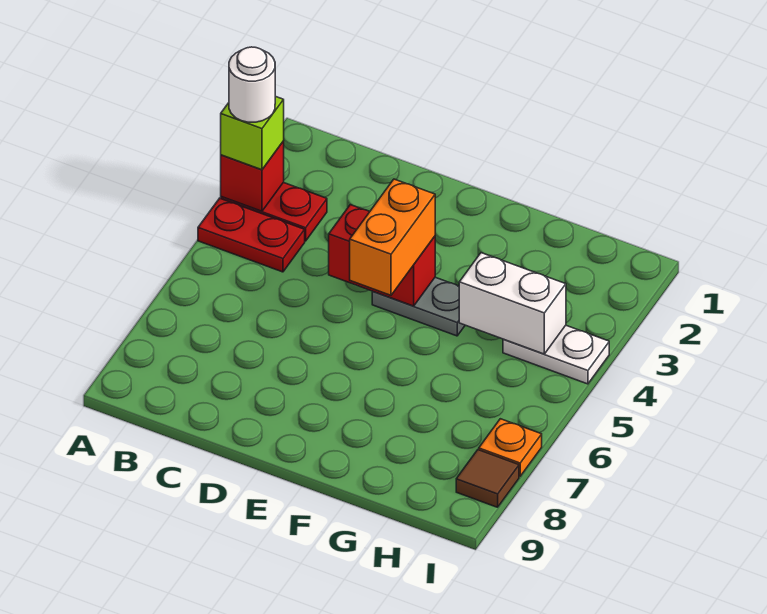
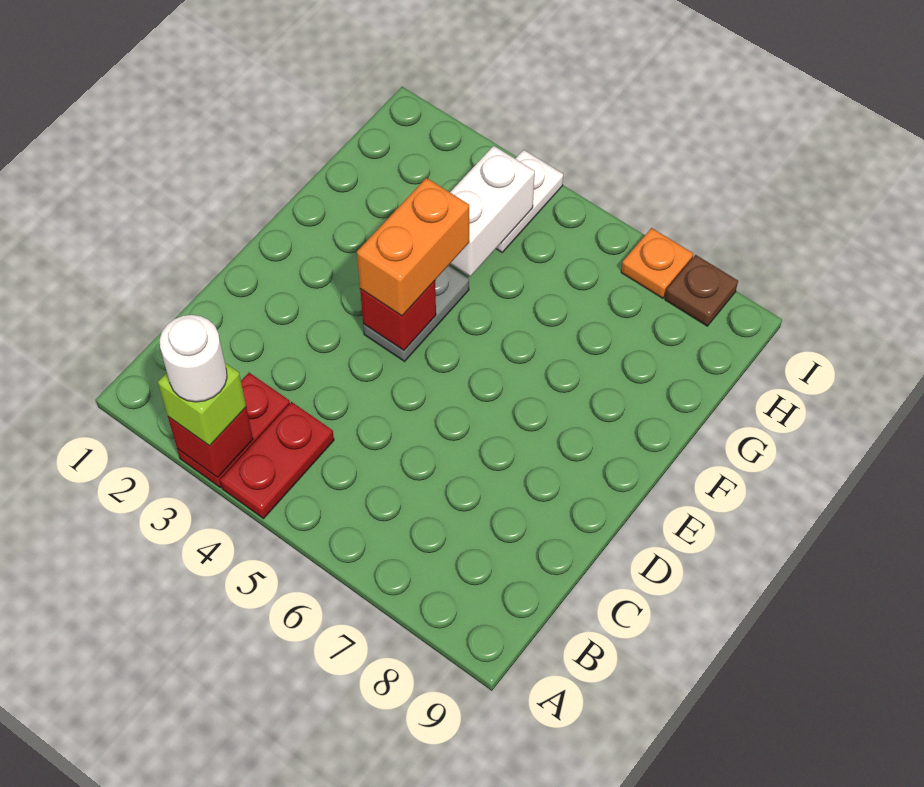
red brick D4:E4 level 2 -> red brick E4 level 2
orange brick E4:E5 level 3 -> orange brick E4:F4 level 3
brown tile I8 level 1 -> brown plate I8 level 1

